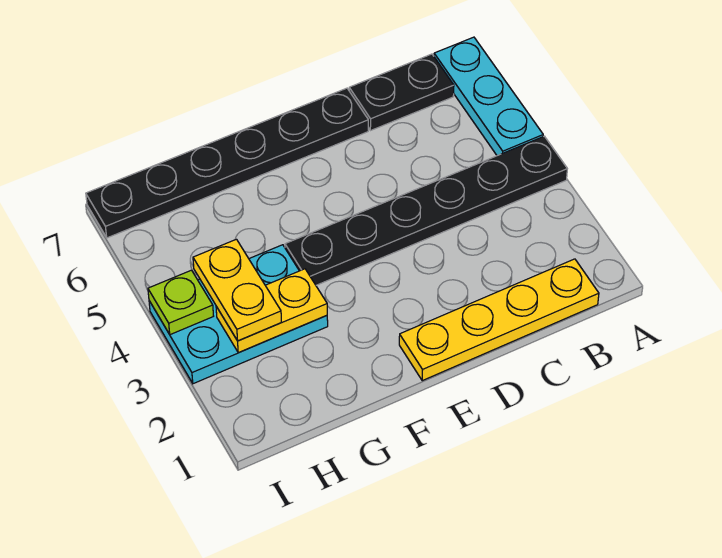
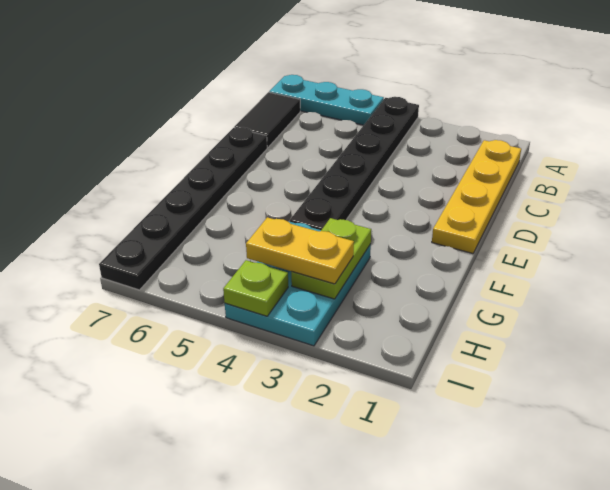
black plate B7:C7 level 1 -> black tile B7:C7 level 1
yellow plate G3:H3 level 2 -> lime plate G3:H3 level 2

